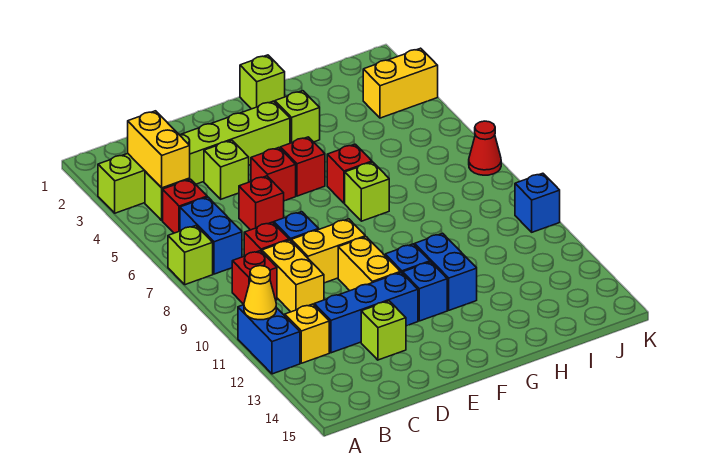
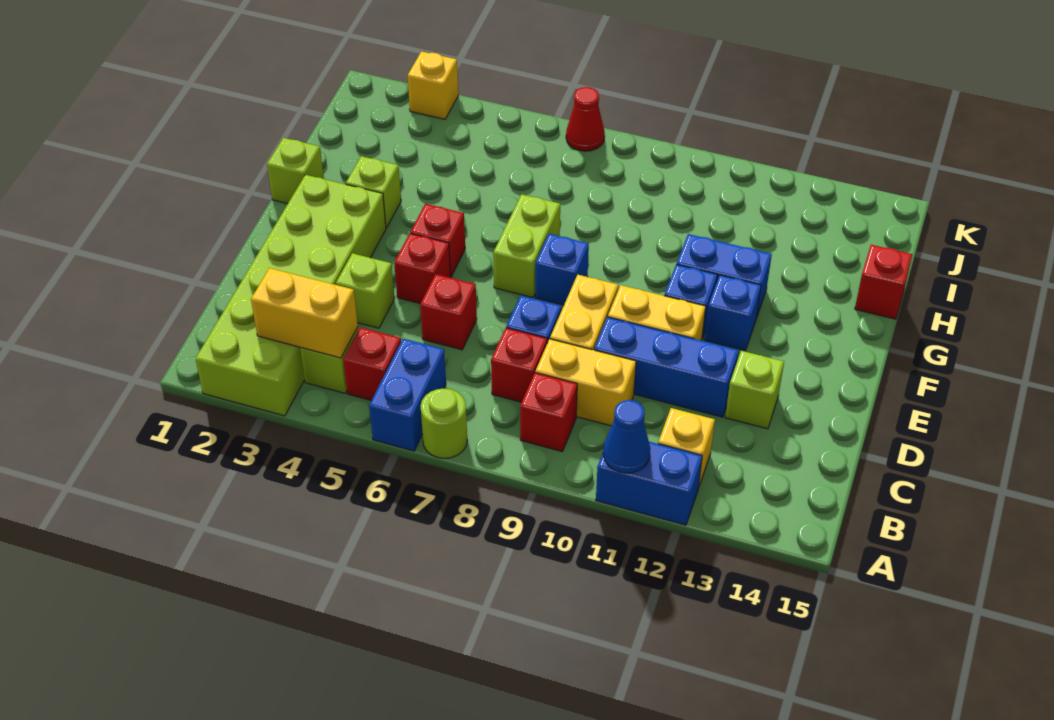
lime brick A3:F3 level 1 -> lime brick A2:F3 level 1
lime brick A7 level 1 -> lime round brick A7 level 1
yellow cone A11 level 2 -> blue cone A11 level 2
blue brick B6:B7 level 1 -> blue brick A6:B6 level 1
blue brick C12:E12 level 1 -> blue brick D10:D12 level 1
red brick G6 level 1 -> red brick H15 level 1
lime brick G7 level 1 -> lime brick F7:G7 level 1
yellow brick J3:K3 level 1 -> yellow brick K3 level 1
blue brick K10 level 1 -> blue brick F8 level 1

